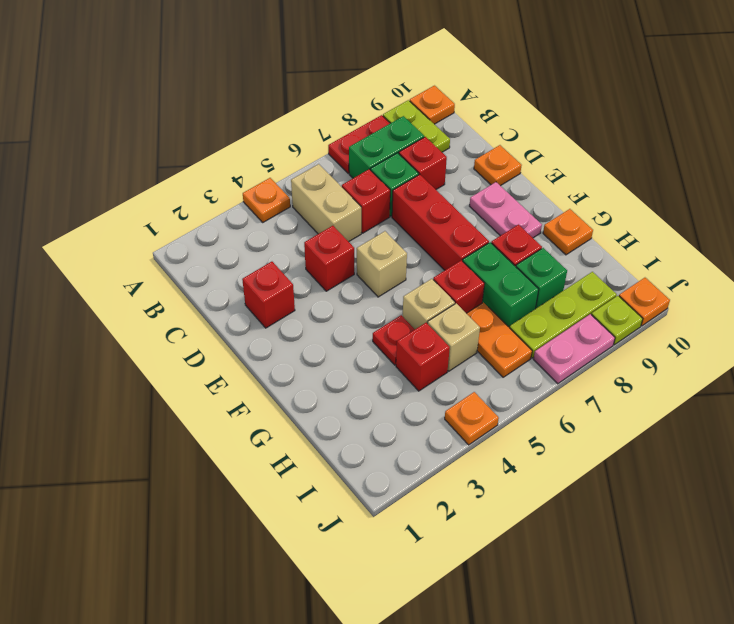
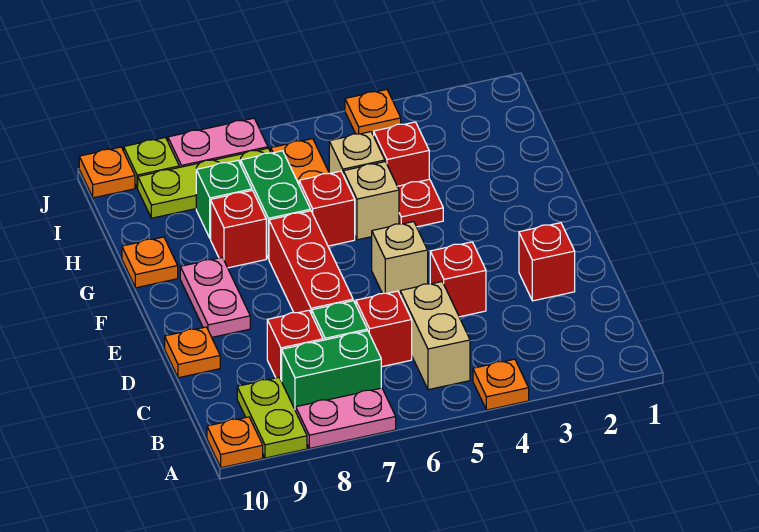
red plate A7:A8 level 1 -> pink plate A7:A8 level 1

